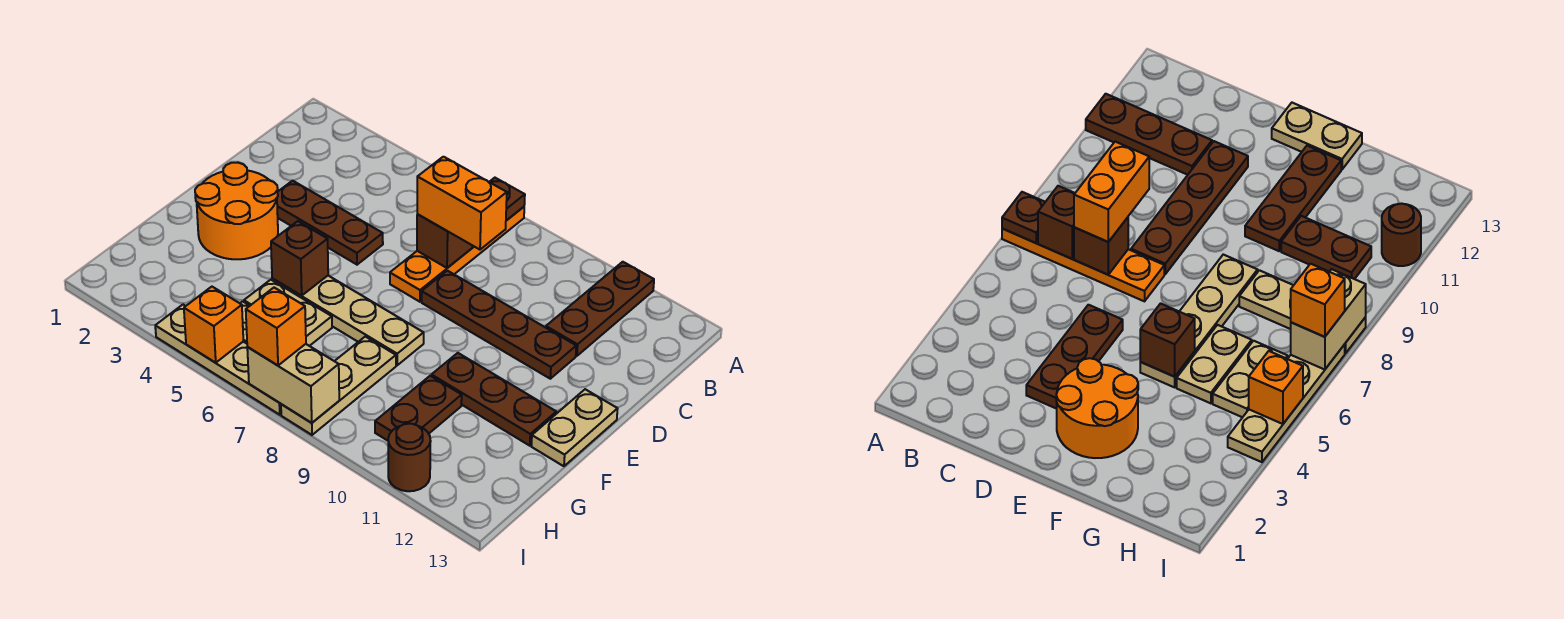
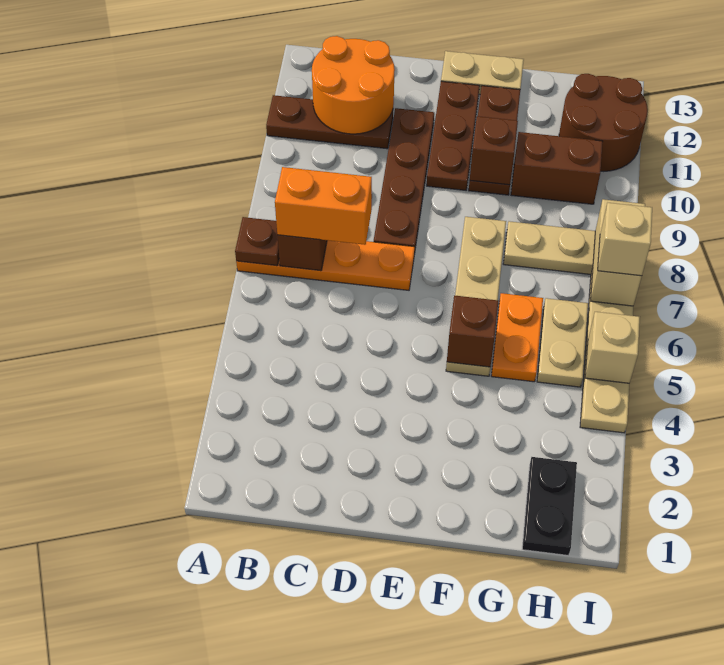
brown brick C7 level 2 -> brown brick F10 level 2
orange brick C7:C8 level 3 -> orange brick B7:C7 level 3
brown plate D3:D5 level 1 -> brown plate E10:E12 level 1
orange round brick E2:F3 level 1 -> orange round brick B11:C12 level 2
tan plate G5:G6 level 1 -> orange plate G5:G6 level 1
brown plate G10:H10 level 1 -> brown brick G10:H10 level 1
none -> black plate H1:H2 level 1
orange brick I5 level 2 -> tan brick I5 level 2
orange brick I7 level 3 -> tan brick I7 level 3
brown round brick I11 level 1 -> brown round brick H11:I12 level 1

